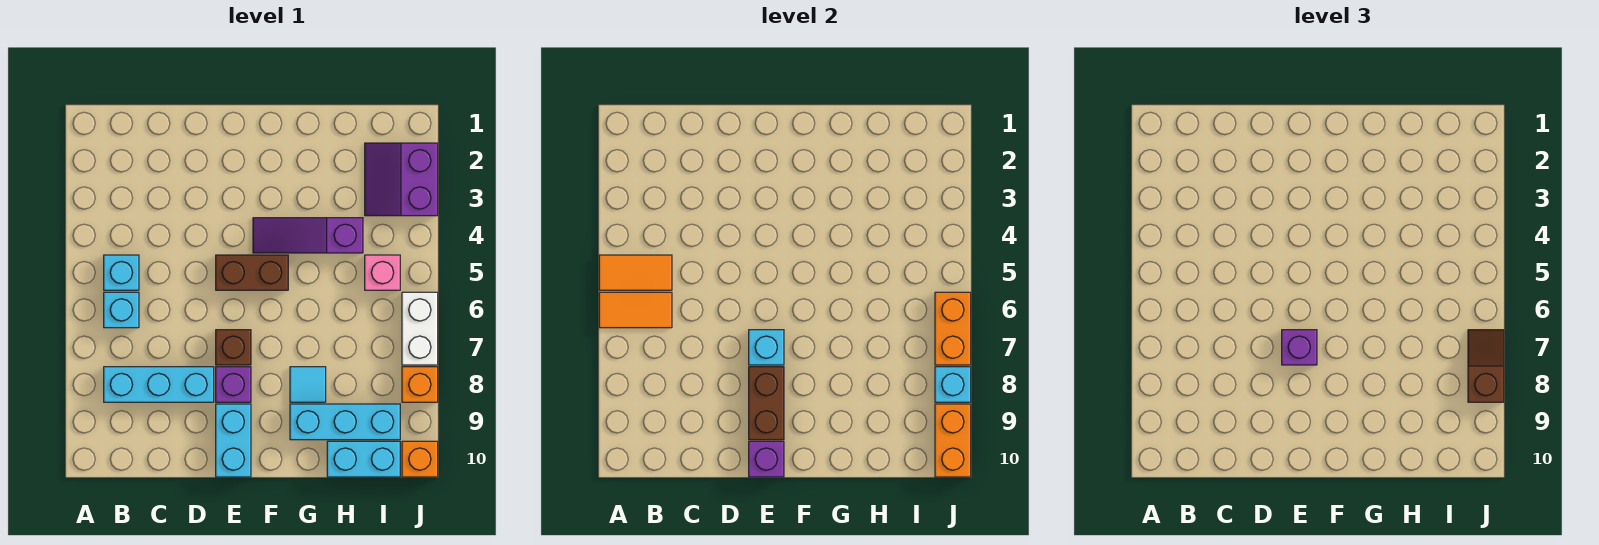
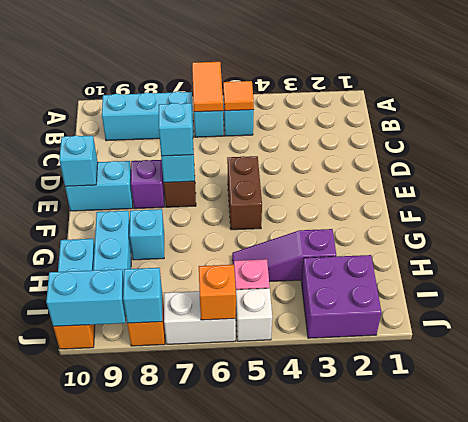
orange tile A5:B5 level 2 -> orange tile B5 level 2
cyan brick B8:D8 level 1 -> cyan brick B7:B9 level 1
purple brick E7 level 3 -> cyan brick E7 level 3
brown brick E8:E9 level 2 -> none
purple brick E10 level 2 -> cyan brick E10 level 2
purple slope F4:H4 level 1 top H -> purple slope H3:H5 level 1 top 3
cyan tile G8 level 1 -> cyan brick G8 level 1
purple slope I2:J3 level 1 top J -> purple brick I2:J3 level 1
none -> white brick J5 level 1
orange brick J6:J7 level 2 -> orange brick J6 level 2
brown slope J7:J8 level 3 top 8 -> none
orange brick J9:J10 level 2 -> cyan brick J9:J10 level 2

